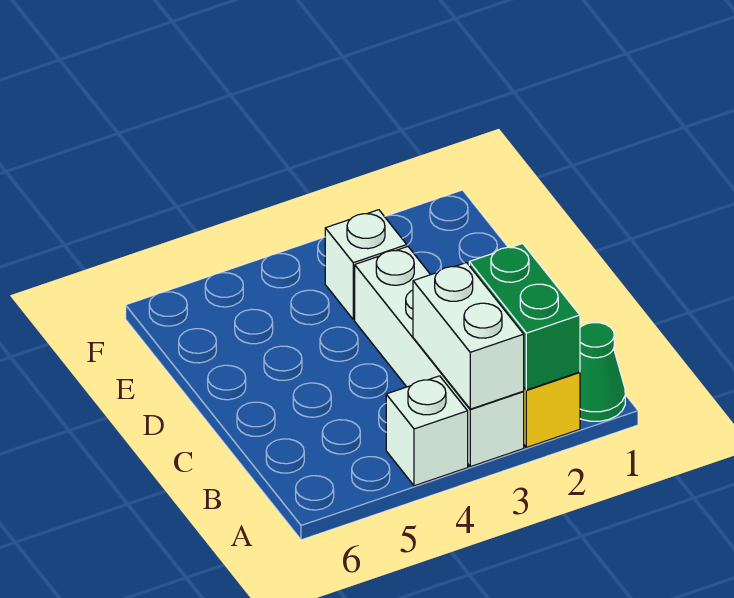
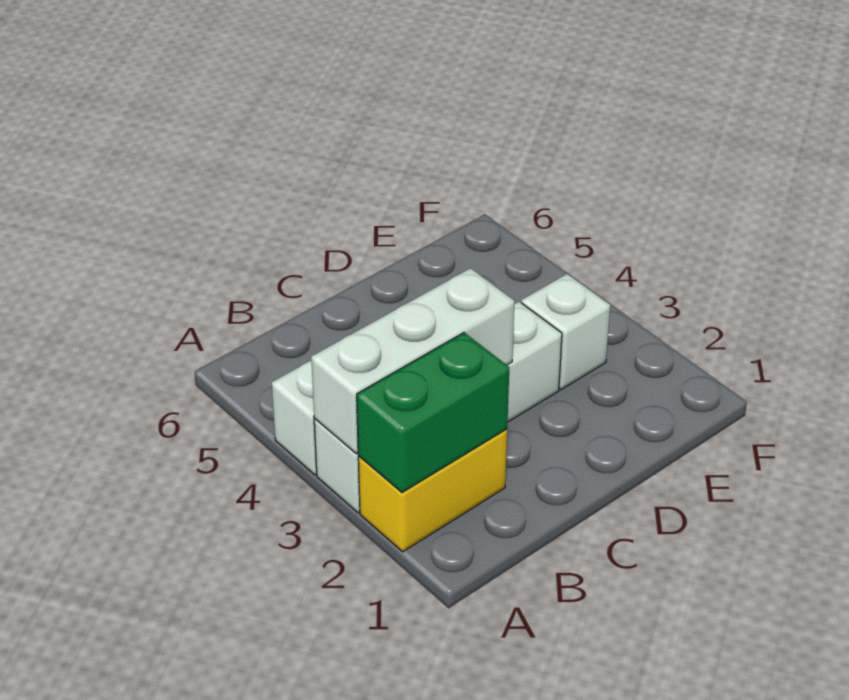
green cone A1 level 1 -> none
white brick A3:B3 level 2 -> white brick A3:C3 level 2

